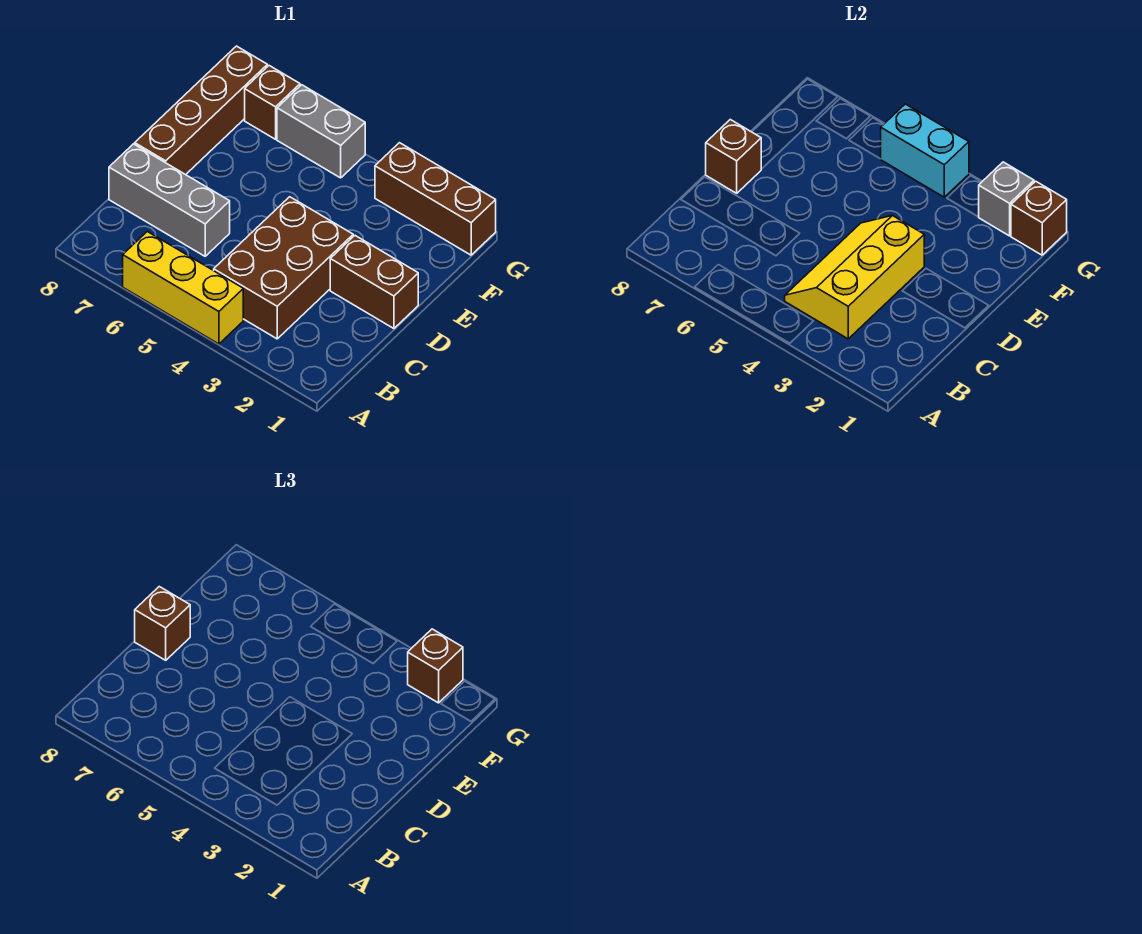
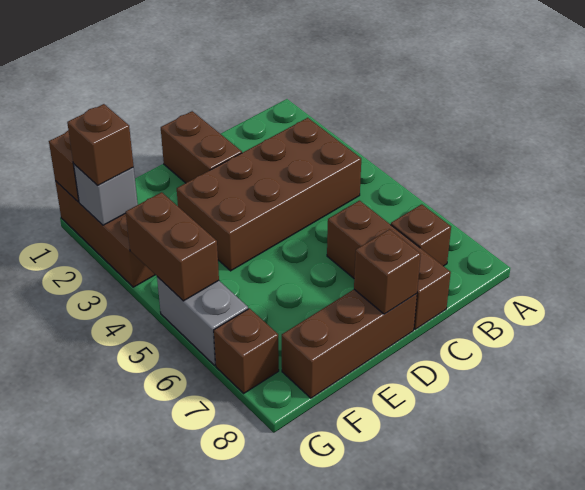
yellow brick A4:A6 level 1 -> none
brown brick B3:D4 level 1 -> brown brick B3:E4 level 1
yellow slope B3:D4 level 2 top 3 -> none
grey brick C6:C8 level 1 -> brown brick C6:C8 level 1
brown brick D8:G8 level 1 -> brown brick D8:F8 level 1
brown brick D8 level 3 -> brown brick B7 level 1
cyan brick G4:G5 level 2 -> brown brick G4:G5 level 2

